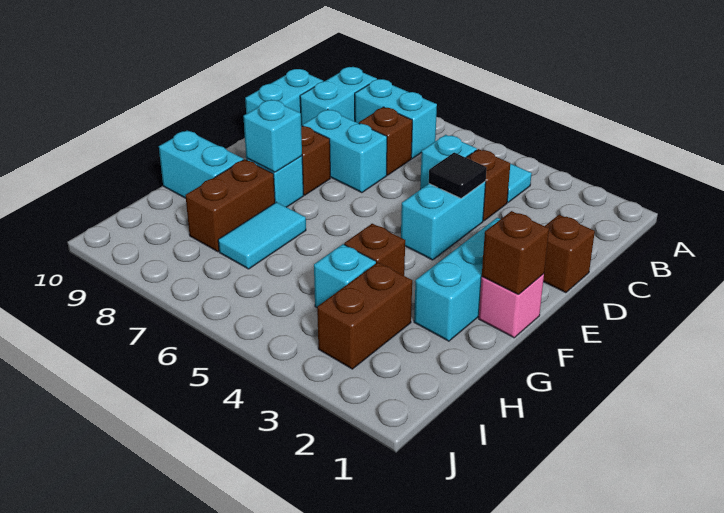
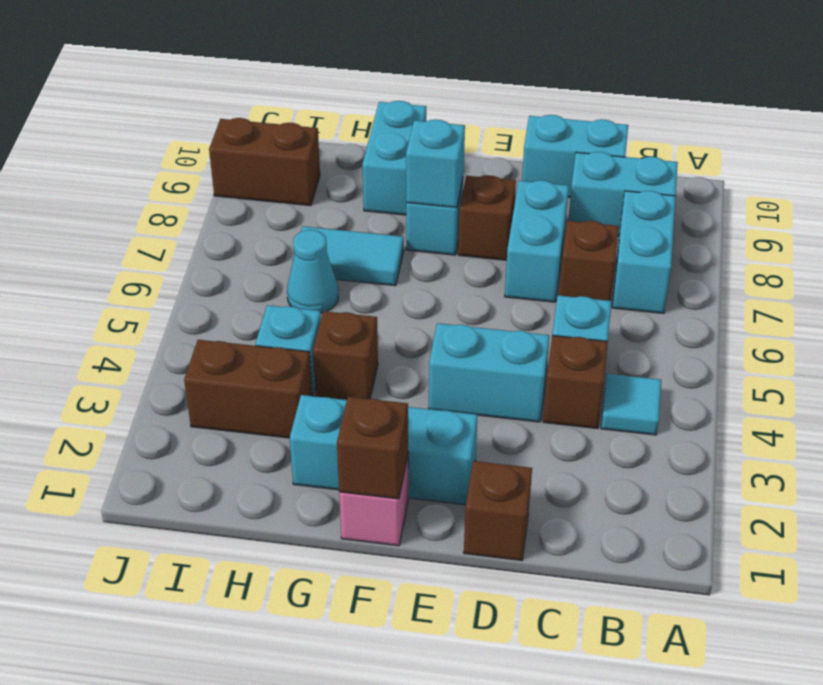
black tile D4 level 2 -> none
brown brick G8:H8 level 1 -> brown brick I9:J9 level 1
none -> cyan cone H6 level 1

